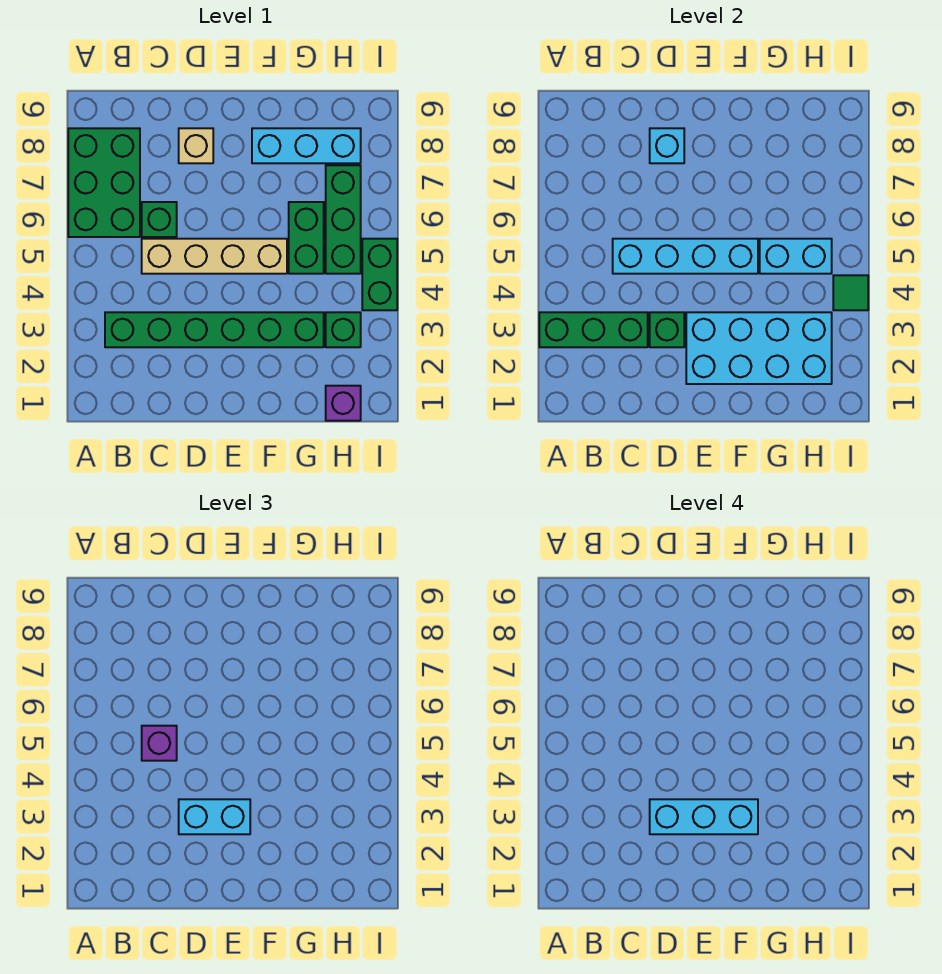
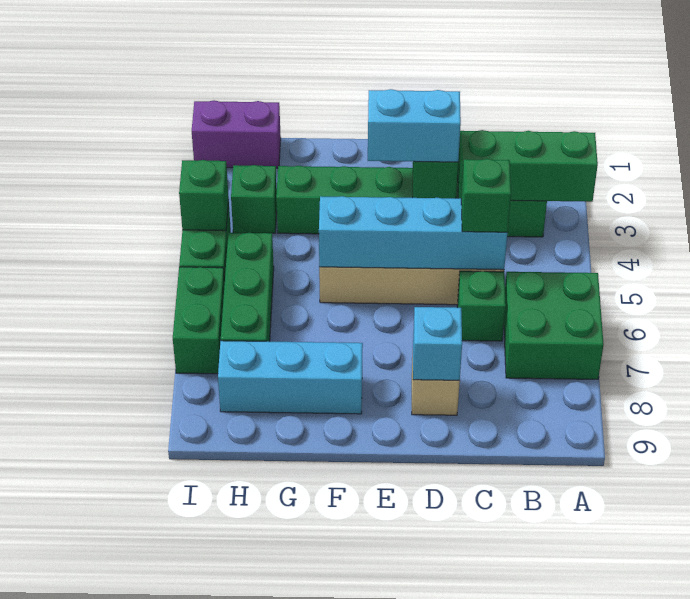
green brick A6:B8 level 1 -> green brick A6:B7 level 1
purple brick C5 level 3 -> green brick C5 level 3
cyan brick D3:F3 level 4 -> none
cyan brick E2:H3 level 2 -> none
green brick G5:G6 level 1 -> green brick I6:I7 level 1
cyan brick G5:H5 level 2 -> none
purple brick H1 level 1 -> purple brick H1:I1 level 1
green tile I4 level 2 -> green brick I4 level 2

